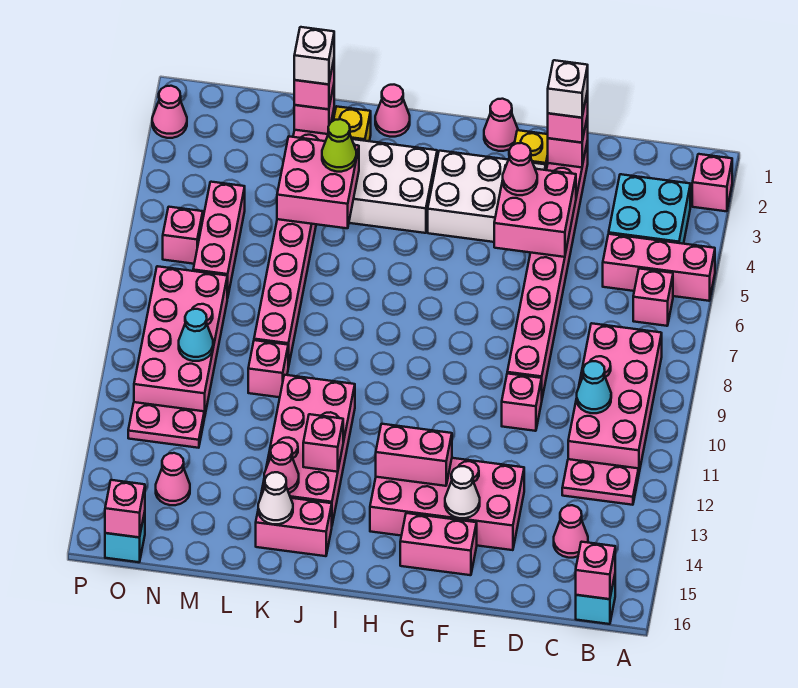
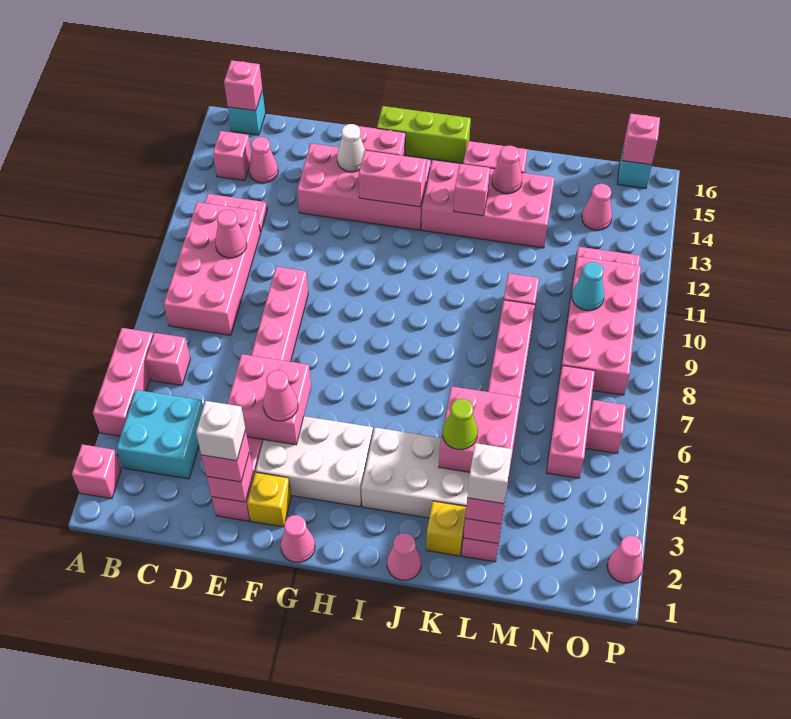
pink brick A5:C5 level 1 -> pink brick A4:A6 level 1
cyan cone C10 level 2 -> pink cone C10 level 2
pink brick E10 level 1 -> pink brick B14 level 1
none -> lime brick G16:I16 level 1
pink brick J11:K14 level 1 -> pink brick I13:L14 level 1
white cone K15 level 2 -> none

